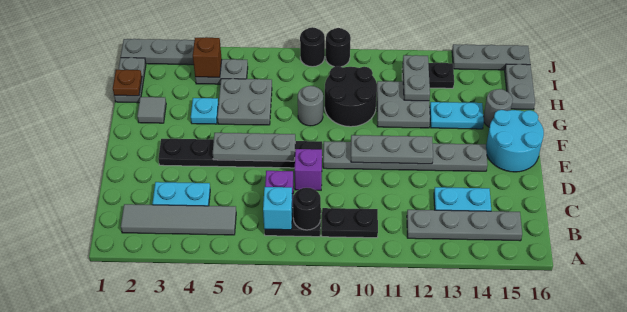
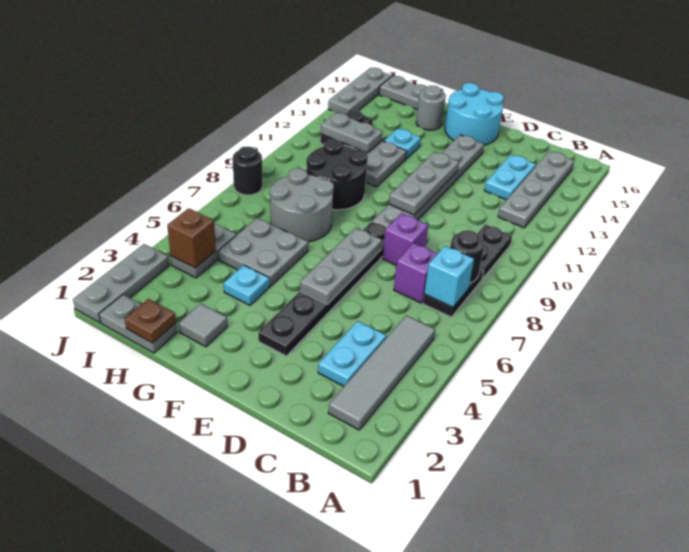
grey round brick G8 level 1 -> grey round brick G7:H8 level 1
cyan plate G13:G14 level 1 -> cyan plate G13 level 1
black round brick J9 level 1 -> none

